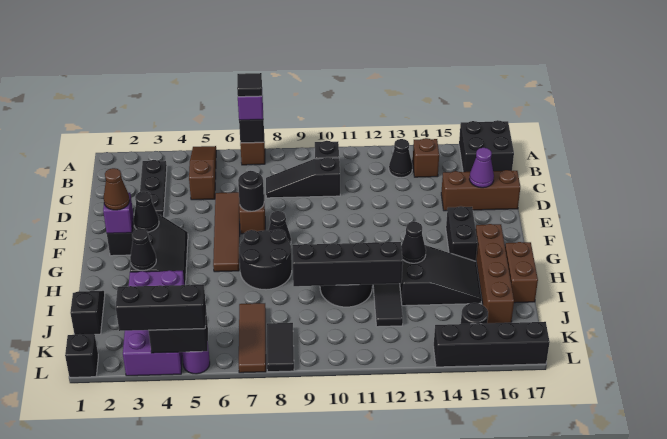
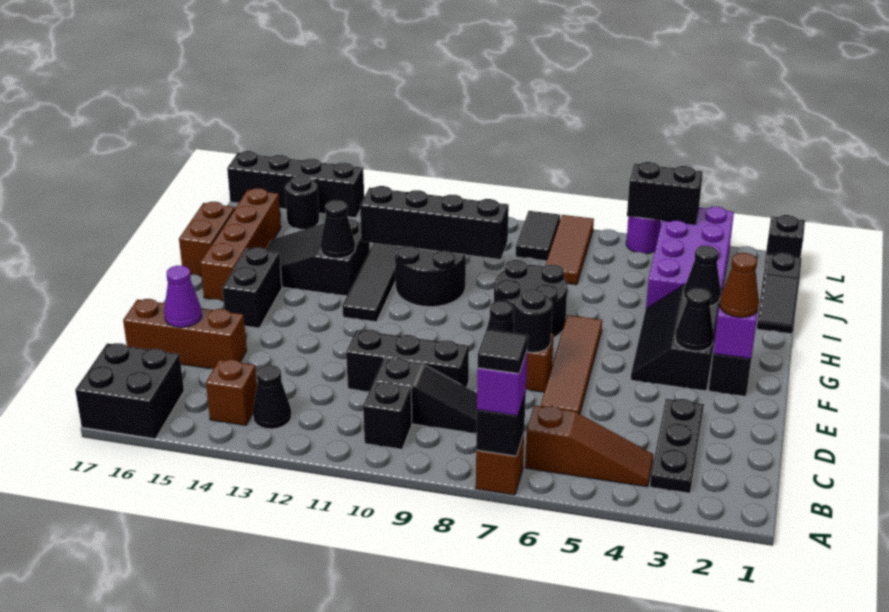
brown slope A5:C5 level 1 top C -> brown slope B4:B6 level 1 top 6
black brick L3:L5 level 3 -> black brick D9:D11 level 1

